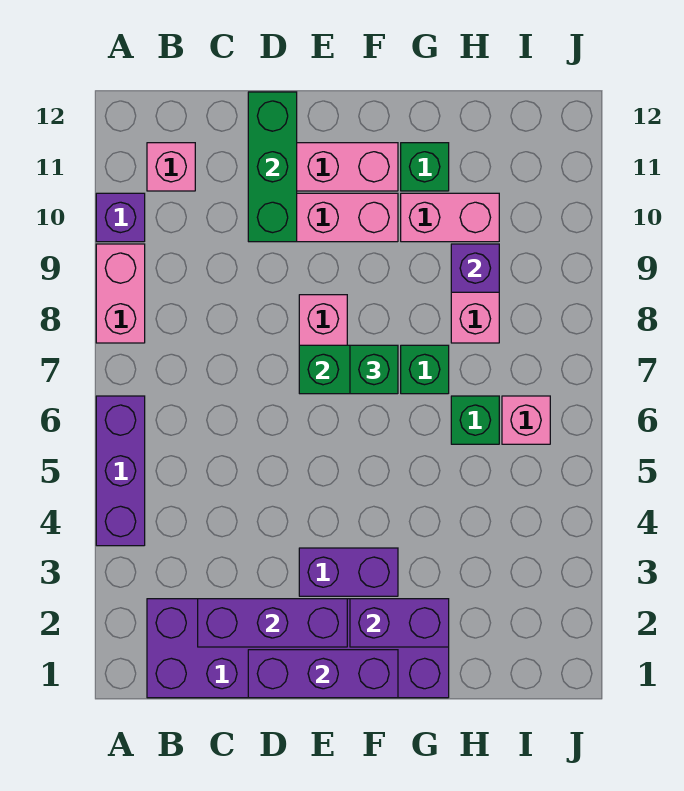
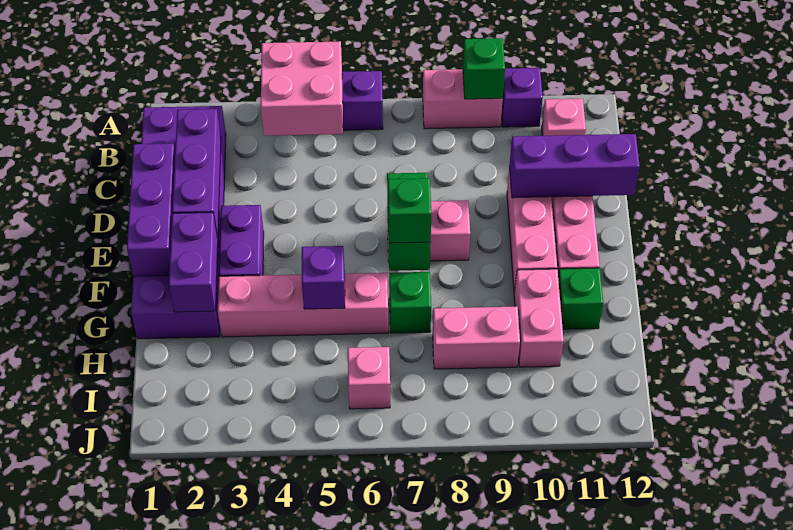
none -> pink brick A4:B5 level 2
green brick D10:D12 level 2 -> purple brick D10:D12 level 2
none -> pink brick G3:G6 level 1
green brick H6 level 1 -> green brick A9 level 2
purple brick H9 level 2 -> purple brick G5 level 2

